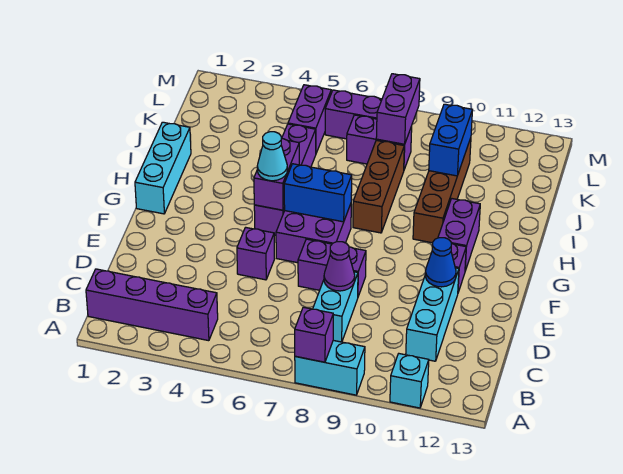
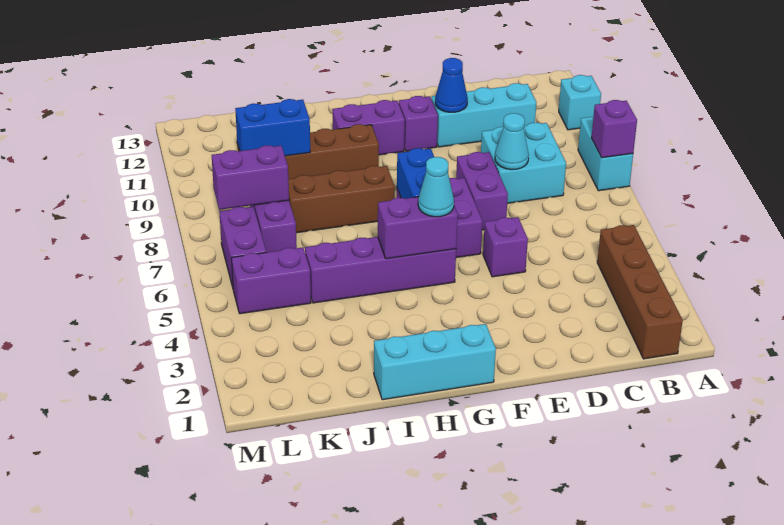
purple brick B1:B4 level 1 -> brown brick B1:B4 level 1
cyan brick C8:D8 level 1 -> cyan brick C8:D9 level 1
purple cone D8 level 2 -> cyan cone D8 level 2

